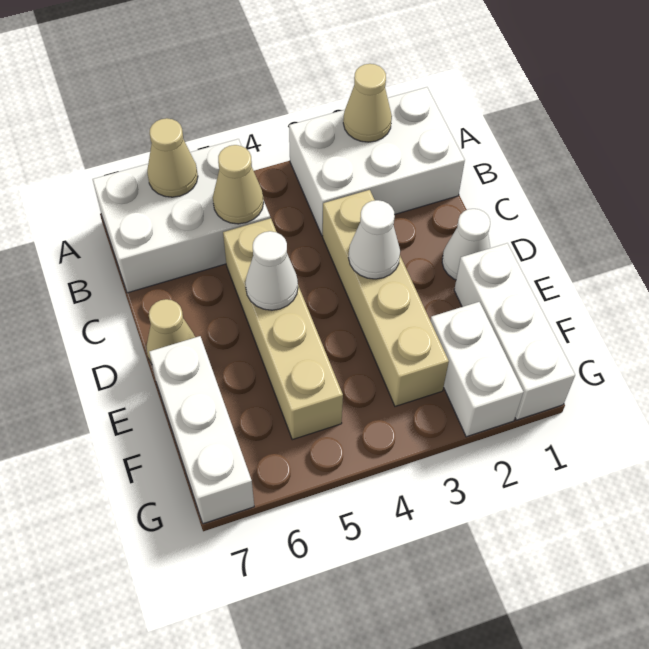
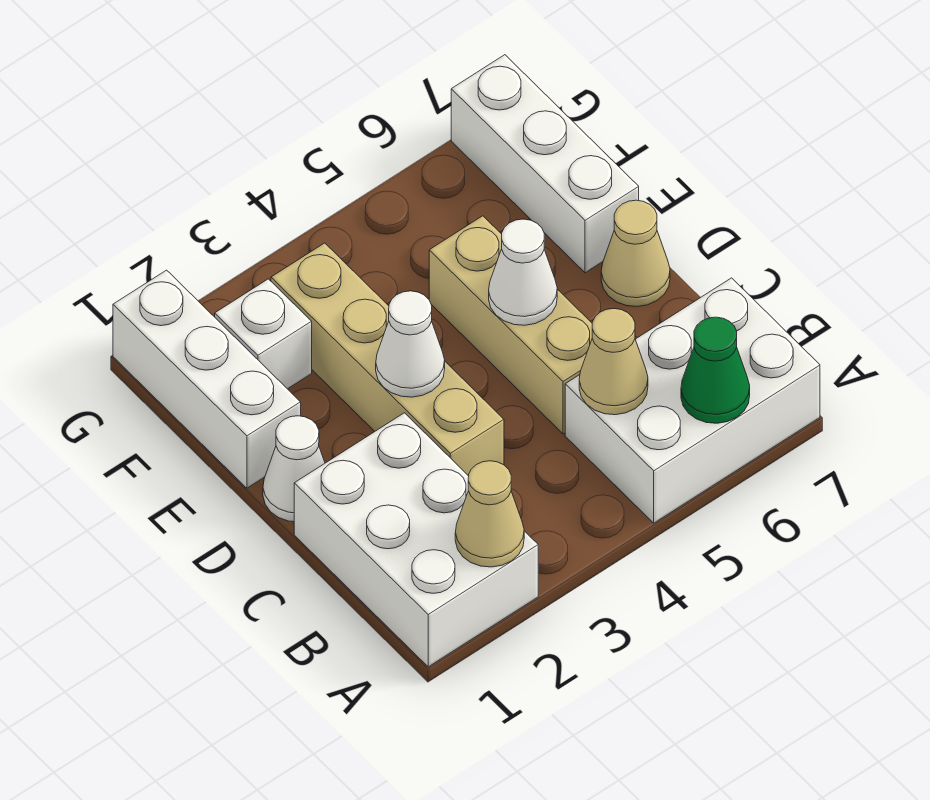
white brick A1:B3 level 1 -> white brick A1:C2 level 1
tan cone A6 level 2 -> green cone A6 level 2
tan brick C5:F5 level 1 -> tan brick C5:E5 level 1
white brick F2:G2 level 1 -> white brick F2 level 1

